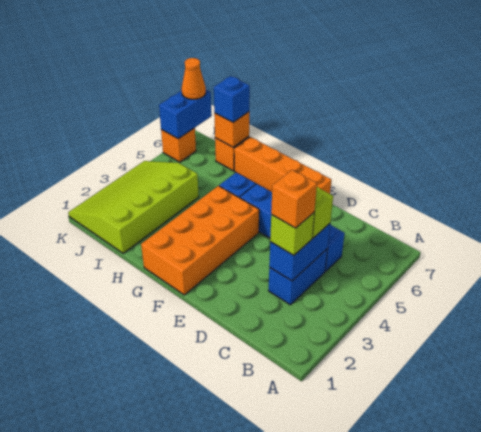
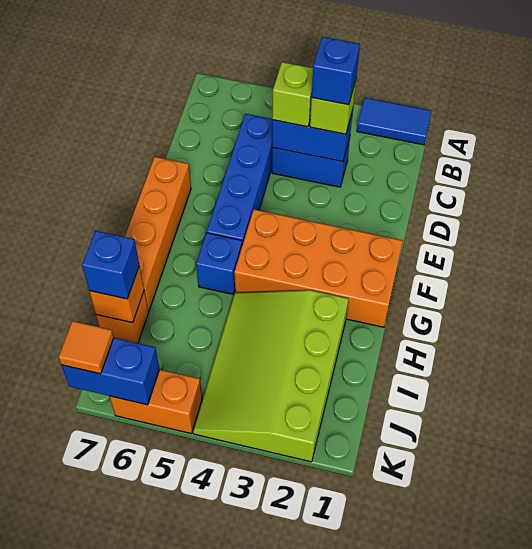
none -> blue tile A1:A2 level 1
orange brick C3 level 4 -> blue brick C3 level 4
lime slope I1:K4 level 1 top I -> lime slope H2:K4 level 1 top 2
orange brick K6 level 1 -> orange brick K5:K6 level 1
orange cone K7 level 3 -> orange tile K7 level 3

